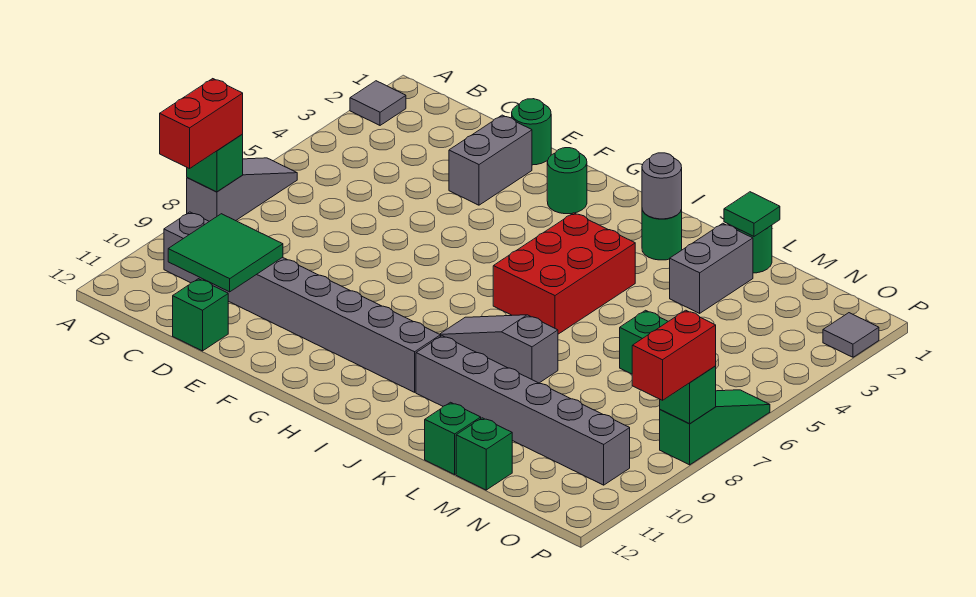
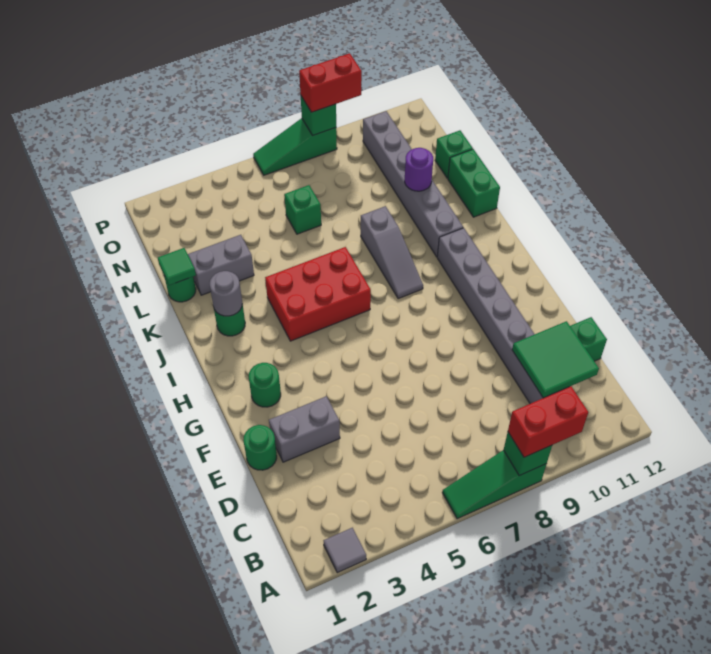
grey slope A6:A8 level 1 top 8 -> green slope A6:A8 level 1 top 8
none -> purple round brick L10 level 2
green brick L12 level 1 -> green brick K12:L12 level 1
grey tile P2 level 1 -> none

